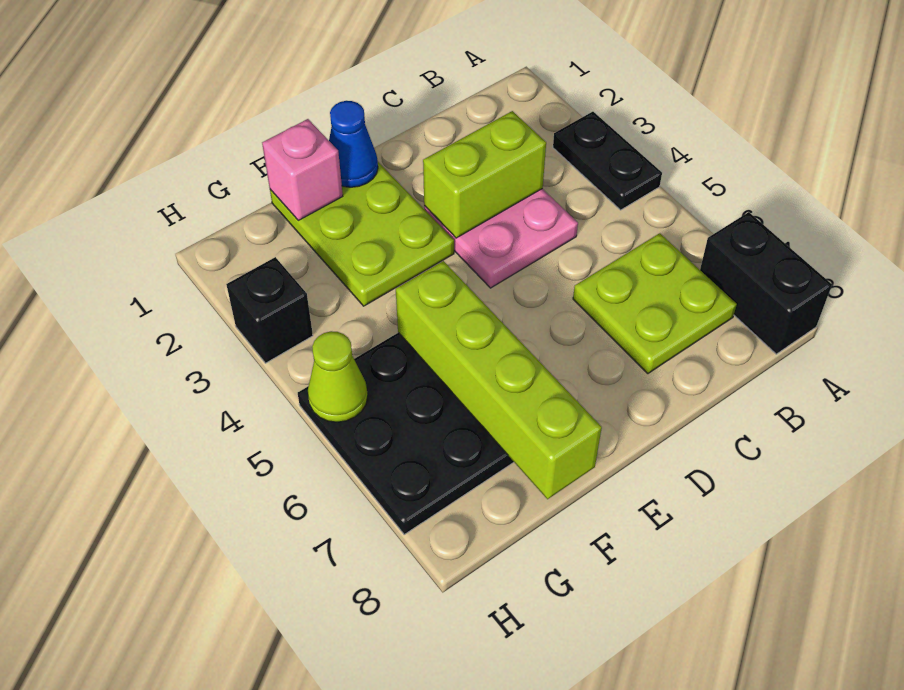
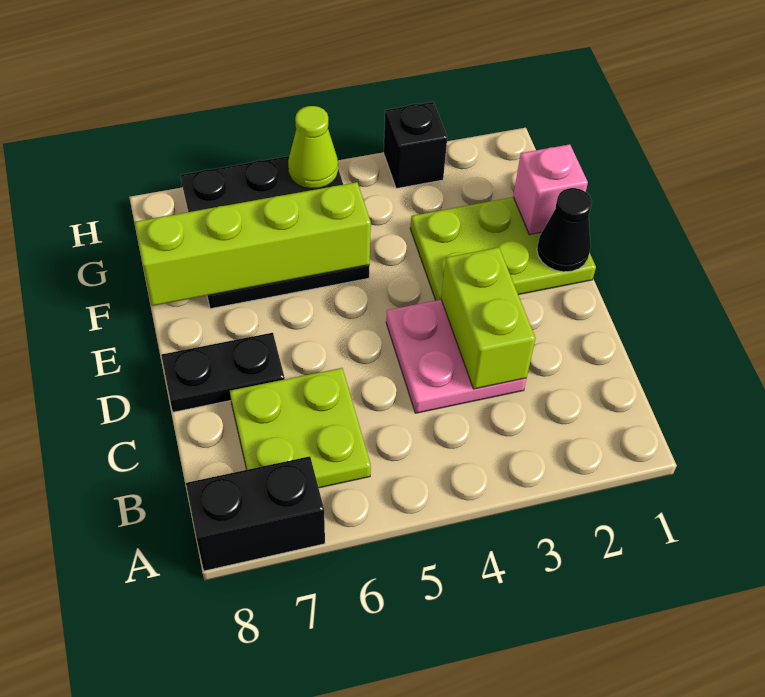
black plate A3:A4 level 1 -> black plate D7:D8 level 1
blue cone E1 level 2 -> black cone E1 level 2

